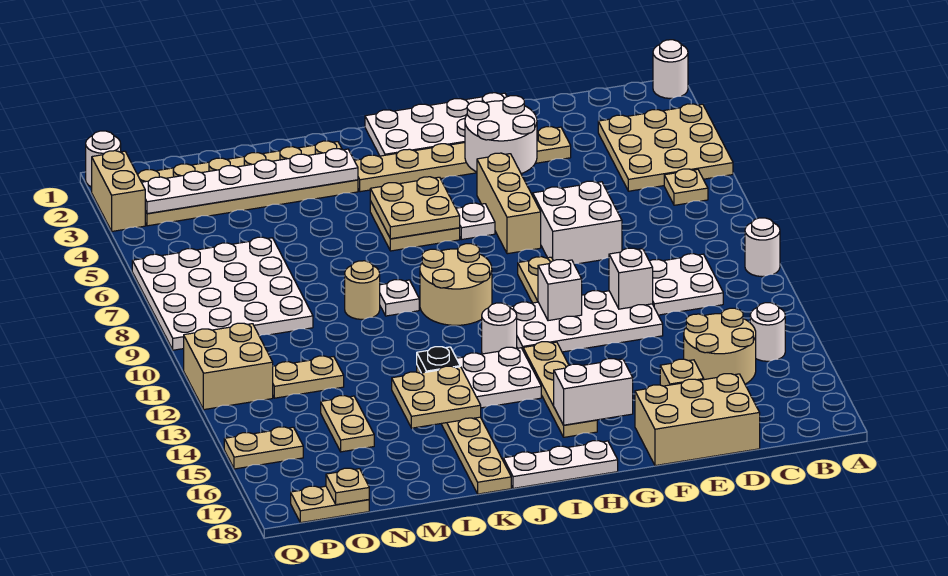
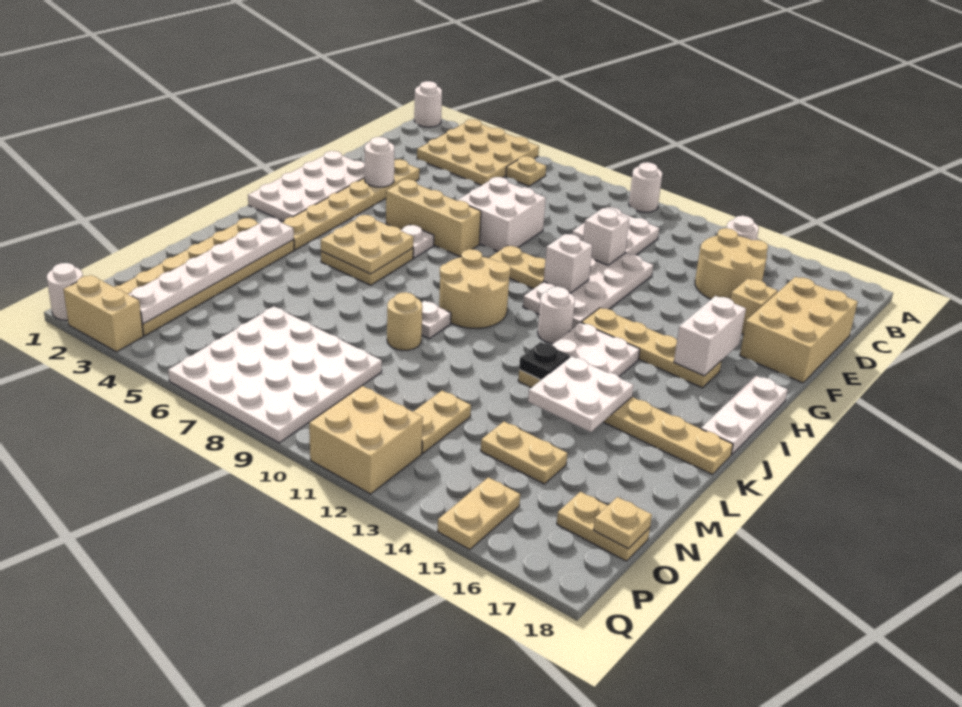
white round brick F3:G4 level 2 -> white round brick F3 level 2
tan plate K14:L15 level 2 -> white plate K14:L15 level 2
tan plate O18:P18 level 1 -> tan plate O17:O18 level 1

